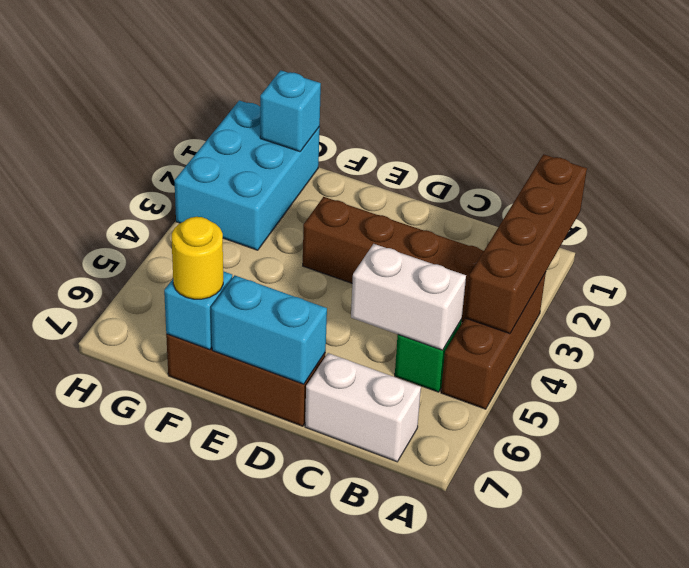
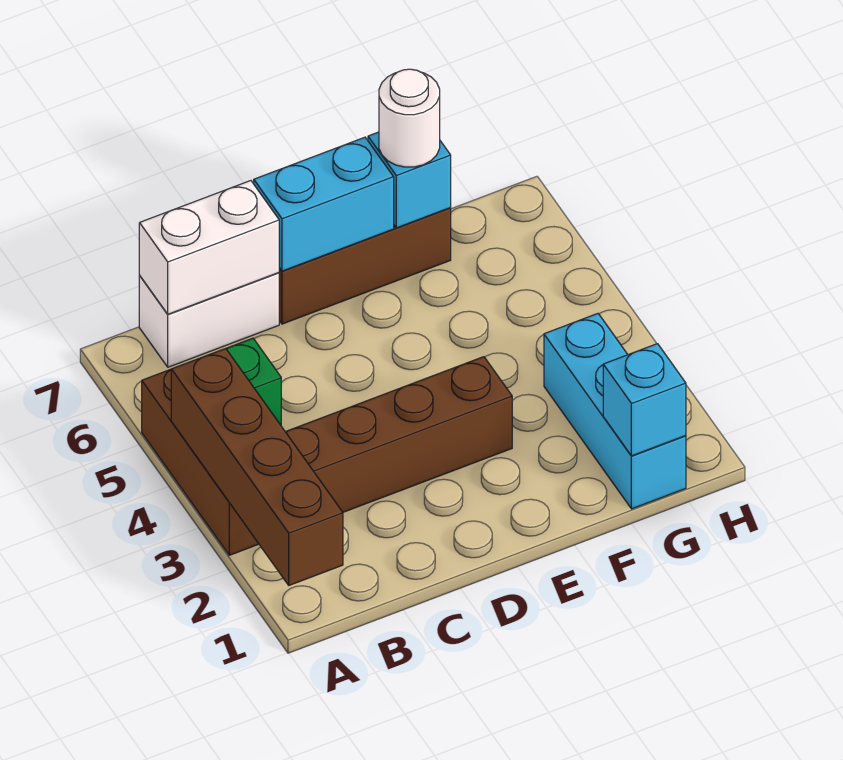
white brick B5:C5 level 2 -> white brick B7:C7 level 2
yellow round brick F7 level 3 -> white round brick F7 level 3
cyan brick G1:H3 level 1 -> cyan brick G1:G3 level 1

